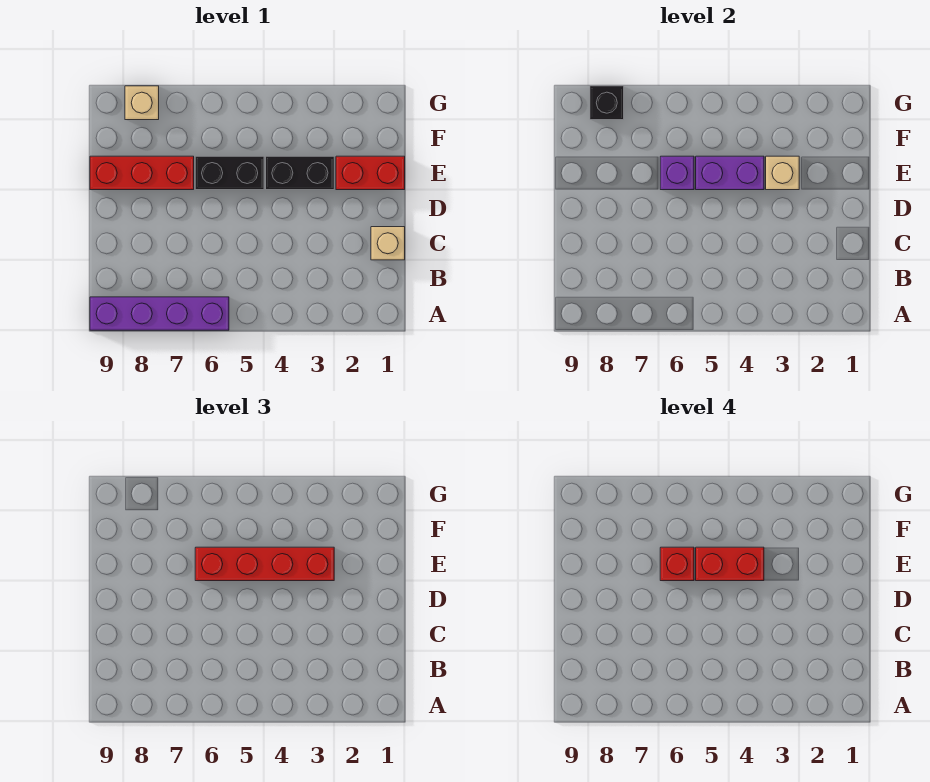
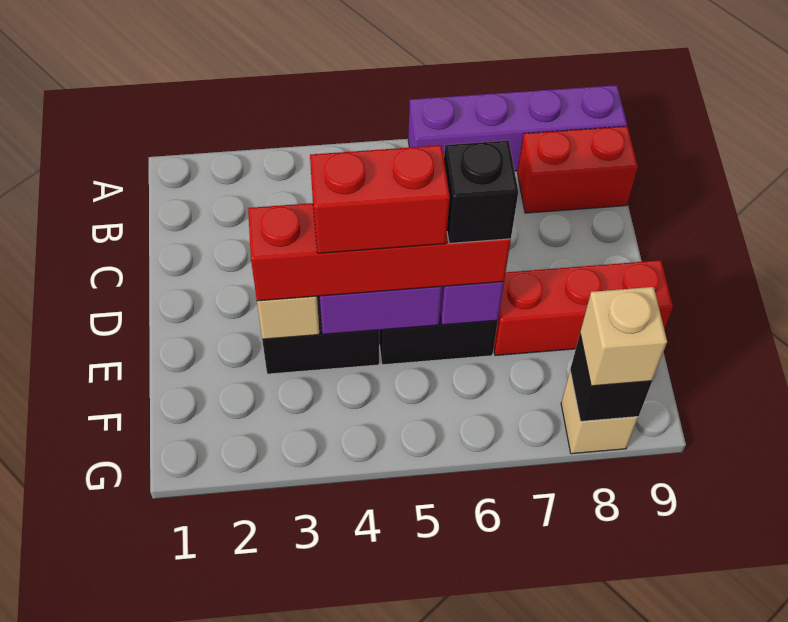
tan brick C1 level 1 -> tan brick G8 level 3
red brick E1:E2 level 1 -> red brick B8:B9 level 1
red brick E6 level 4 -> black brick E6 level 4

